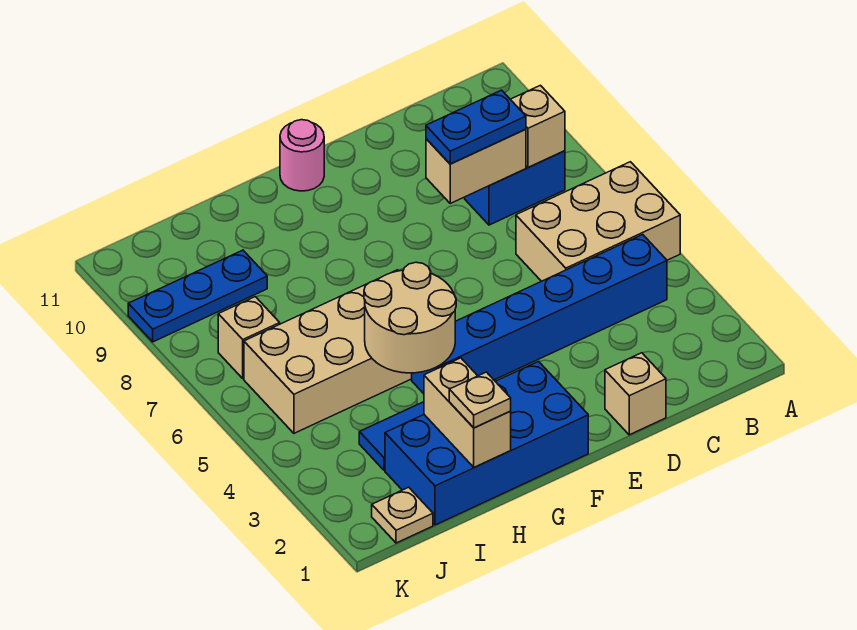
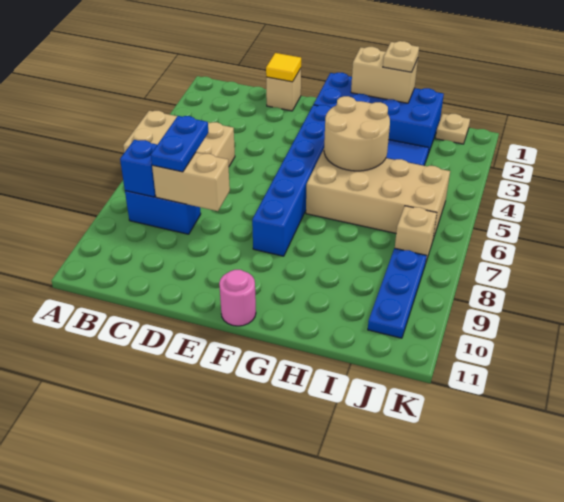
blue brick B4:G4 level 1 -> blue brick F3:F8 level 1
tan brick B8 level 2 -> blue brick B8 level 2
blue plate C8:D8 level 3 -> blue plate C7:C8 level 3
none -> yellow tile D1 level 2
tan brick H1:H2 level 2 -> tan brick G1:H1 level 2
blue plate I9:K9 level 1 -> blue plate J8:J10 level 1

